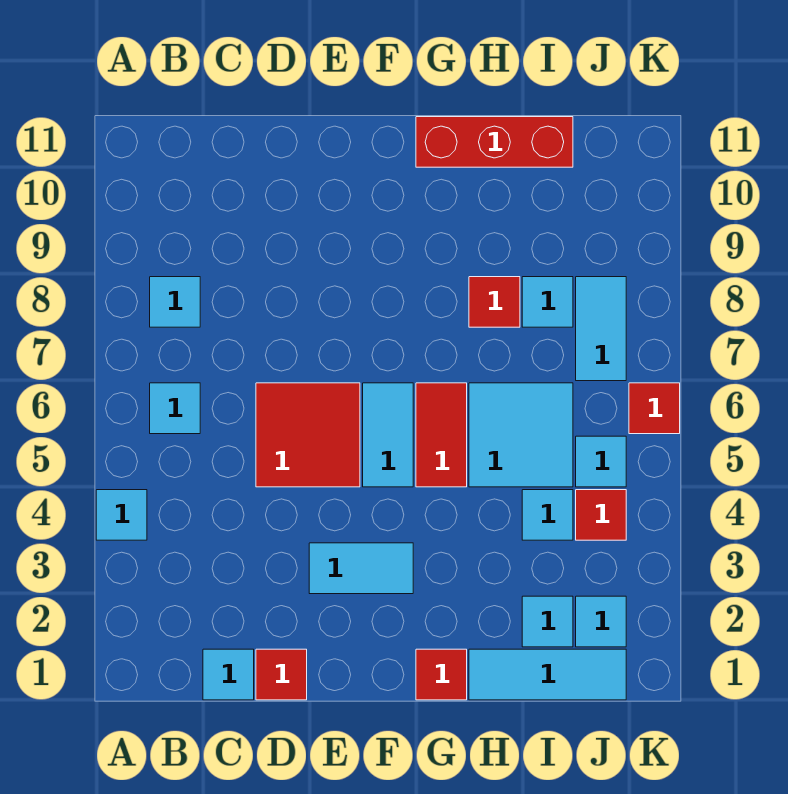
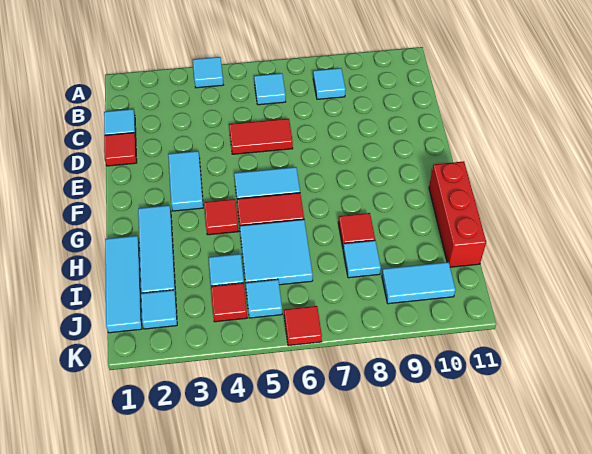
red tile D5:E6 level 1 -> red tile D5:D6 level 1
red tile G1 level 1 -> red tile G4 level 1
cyan tile I2 level 1 -> cyan tile G2:I2 level 1
cyan tile J7:J8 level 1 -> cyan tile J9:J10 level 1

